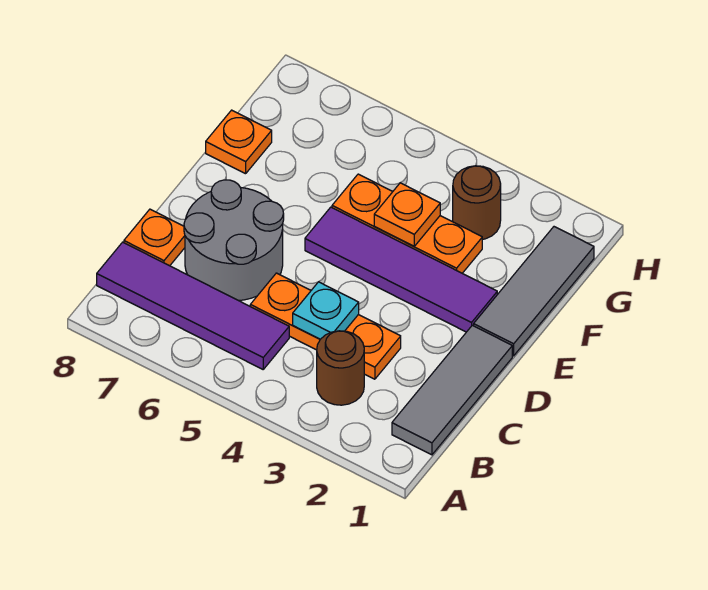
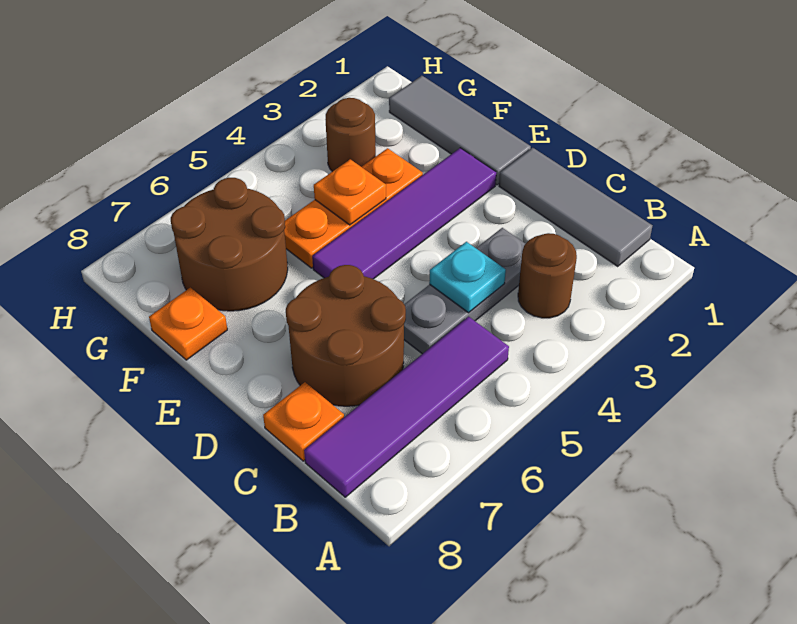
orange plate C3:C5 level 1 -> grey plate C3:C5 level 1
grey round brick C6:D7 level 1 -> brown round brick C6:D7 level 1
none -> brown round brick F6:G7 level 1

